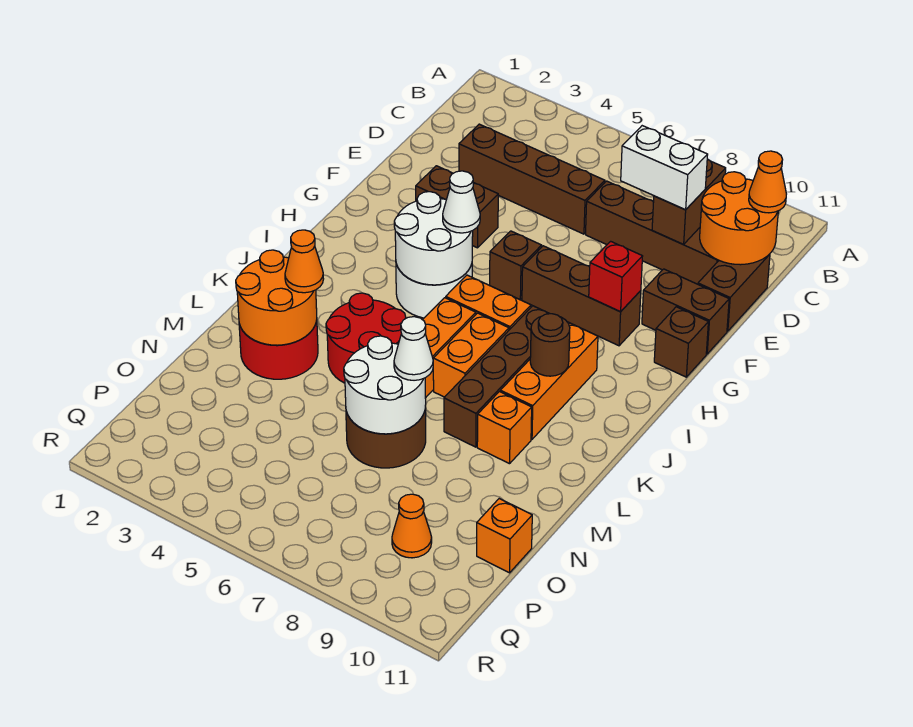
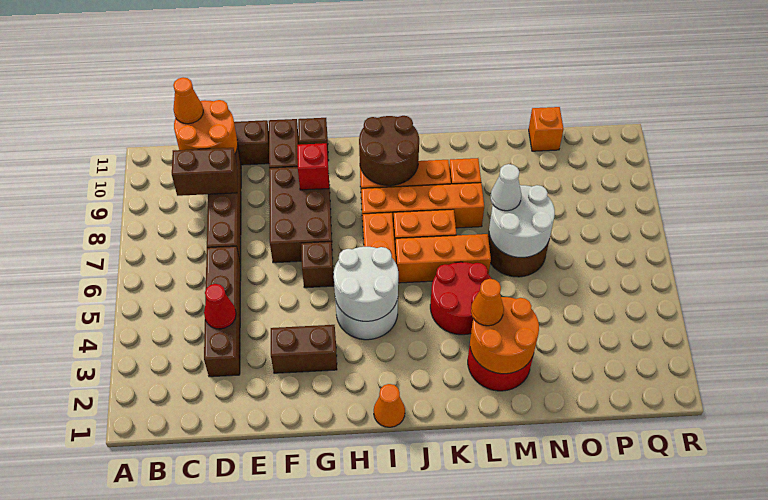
none -> red cone D4 level 2
white brick D8:D9 level 3 -> none
brown brick F3:F4 level 1 -> brown brick F3:G3 level 1
brown brick G7:G9 level 1 -> brown brick F7:G9 level 1
white cone H5 level 3 -> none
brown brick I8:L8 level 1 -> orange brick I8:L8 level 1
brown round brick J9 level 2 -> brown round brick I9:J10 level 2
orange cone P9 level 1 -> orange cone I1 level 1

